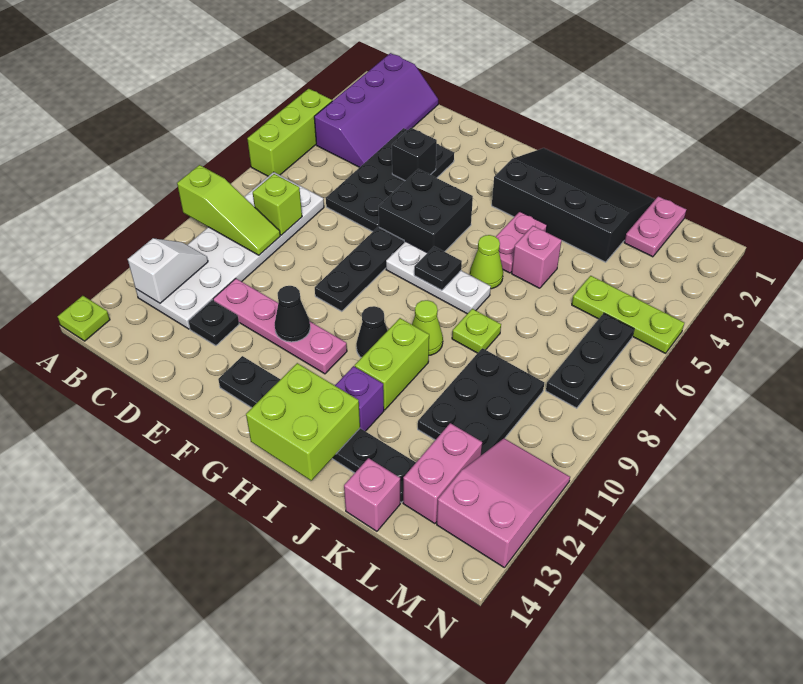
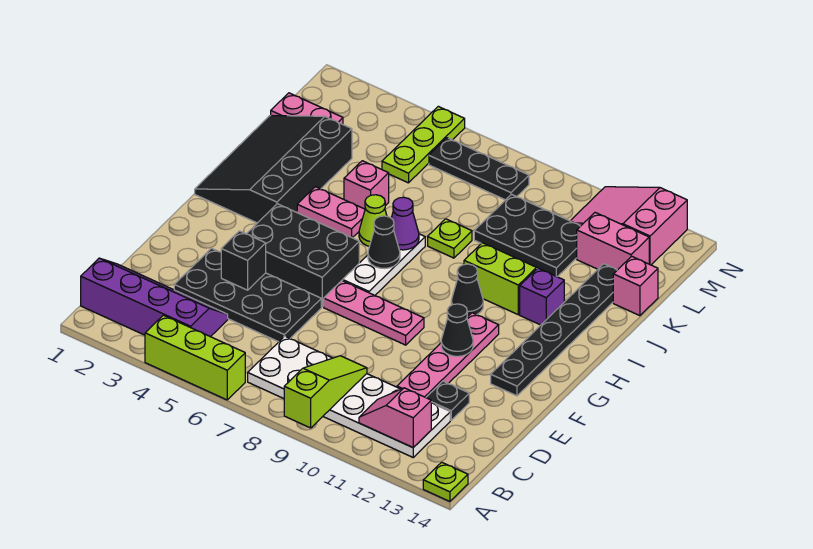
white slope B11:B12 level 2 top 12 -> pink slope B11:B12 level 2 top 12
lime brick C8 level 2 -> none
black brick F5:G6 level 1 -> black brick F4:G6 level 1
black plate F7:F9 level 1 -> pink plate F7:F9 level 1
black plate H7 level 2 -> black cone H7 level 2
lime brick H13:I14 level 2 -> none
none -> purple cone I7 level 2
lime cone I9 level 1 -> none

